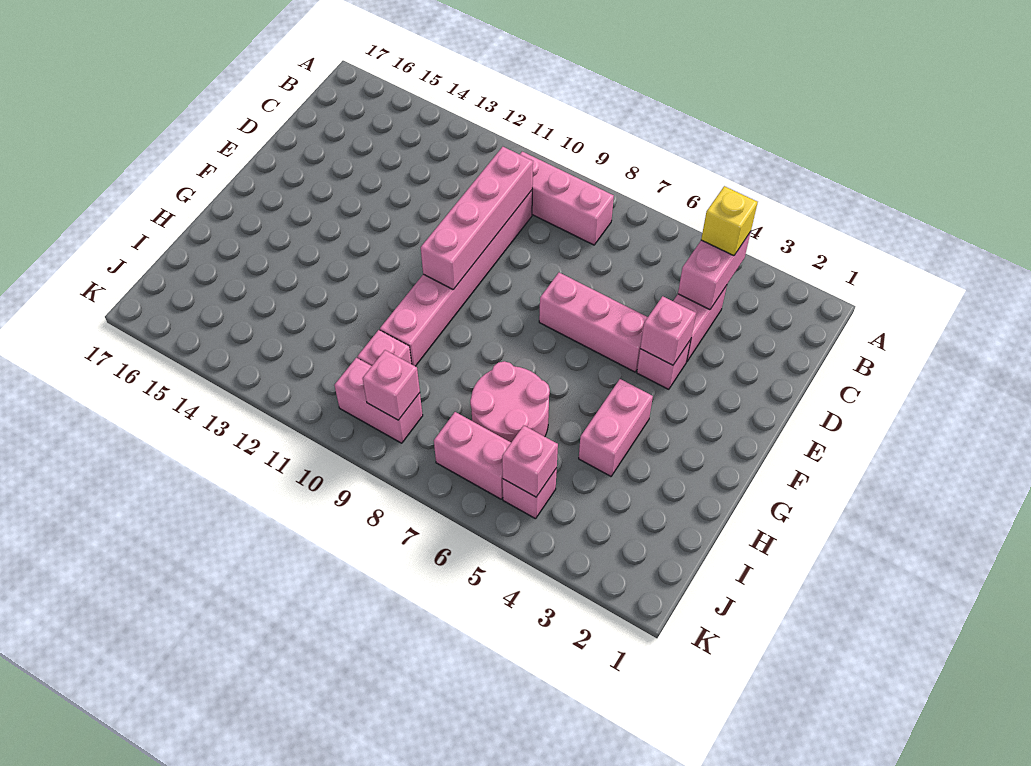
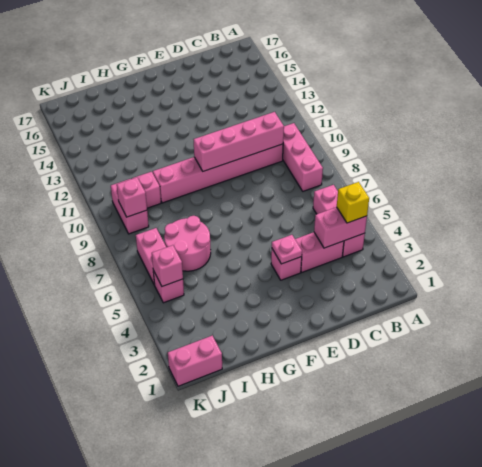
pink brick E4 level 2 -> pink plate E4 level 2
pink brick E5:E7 level 1 -> pink brick B4:B6 level 1
pink brick G4:H4 level 1 -> pink brick J1:K1 level 1

